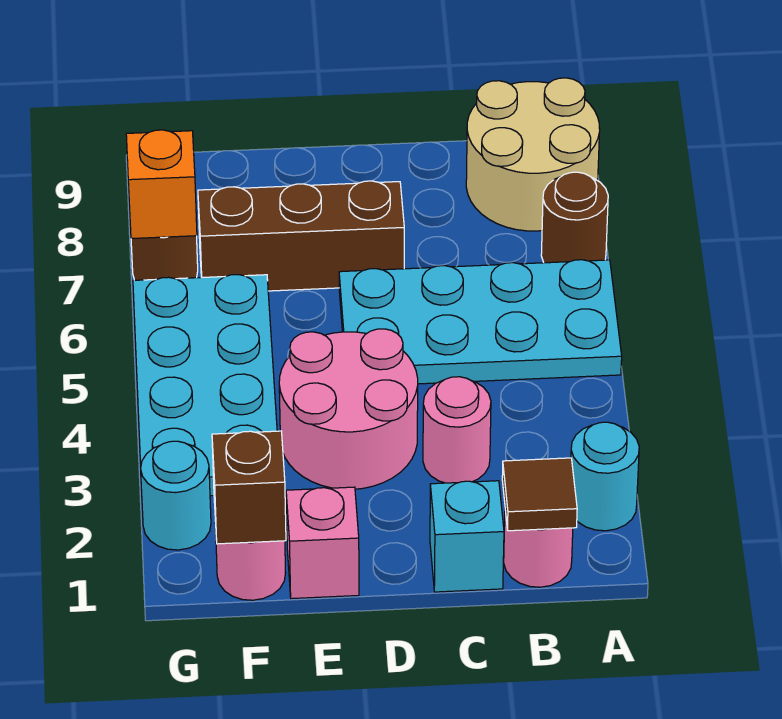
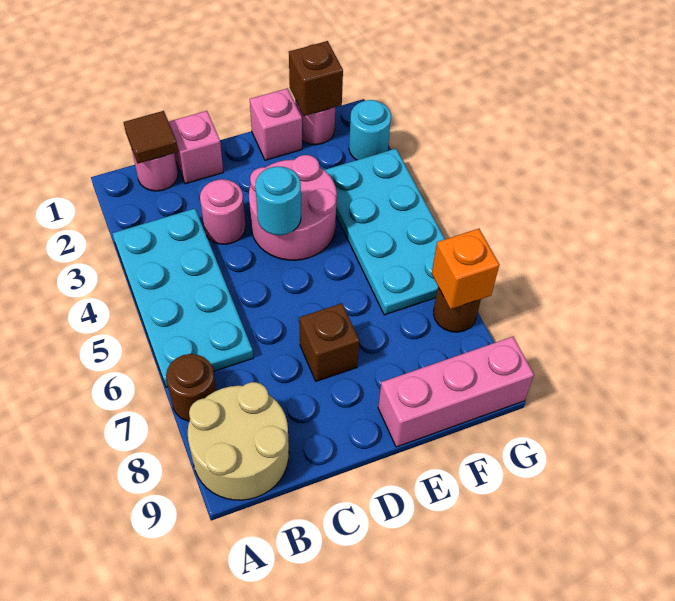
cyan round brick A2 level 1 -> cyan round brick D4 level 2
cyan plate A5:D6 level 1 -> cyan plate A3:B6 level 1
cyan brick C1 level 1 -> pink brick C1 level 1
brown brick D7:F7 level 1 -> brown brick D7 level 1
none -> pink brick E9:G9 level 1

